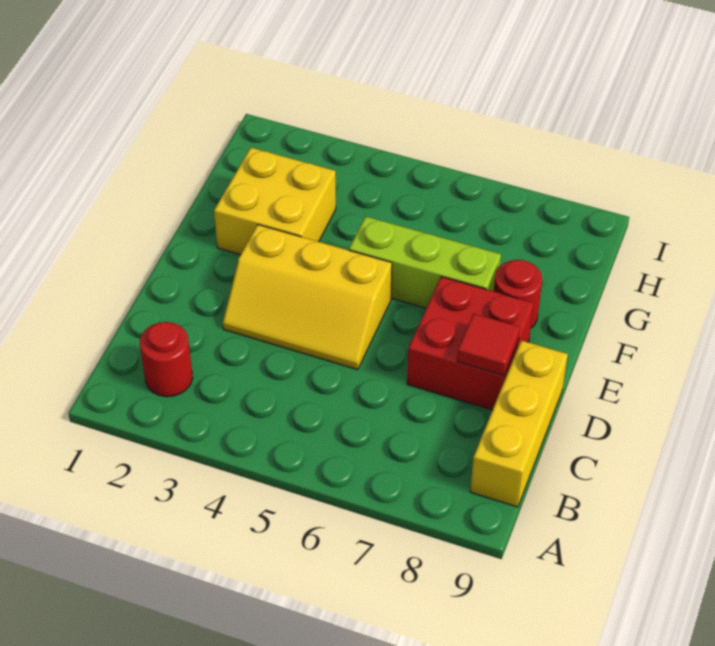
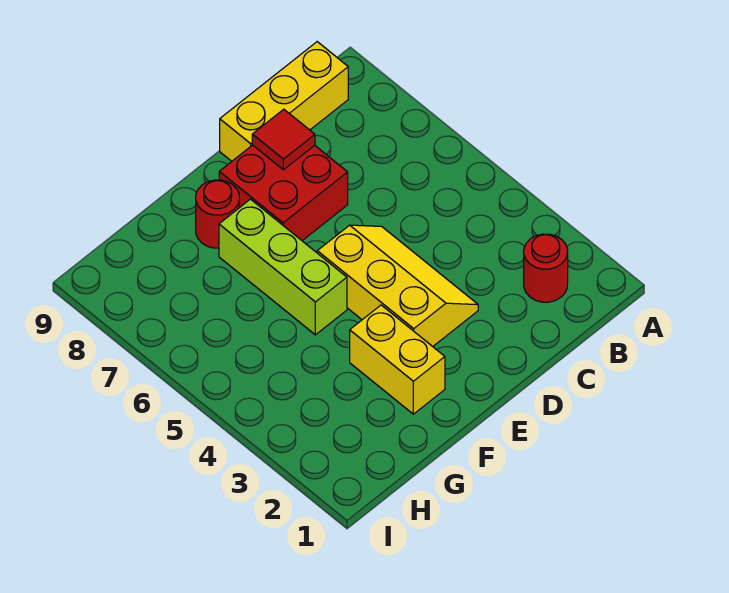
yellow brick F2:G3 level 1 -> yellow brick F2:F3 level 1

